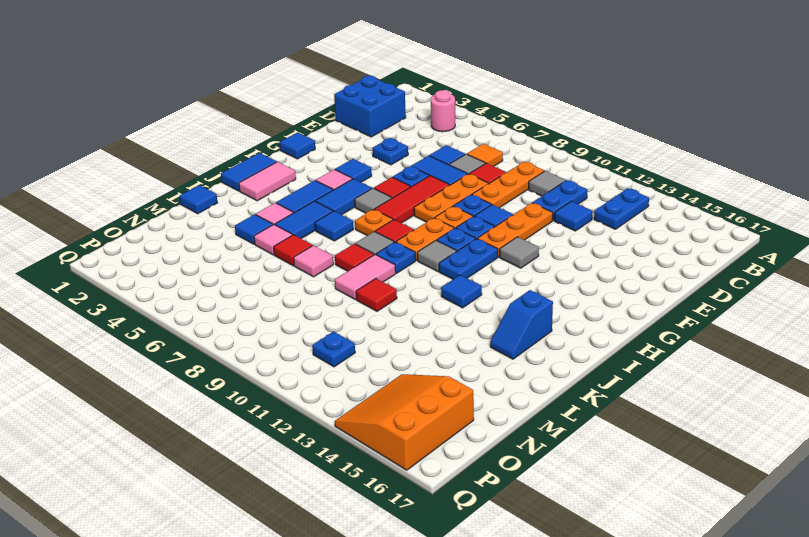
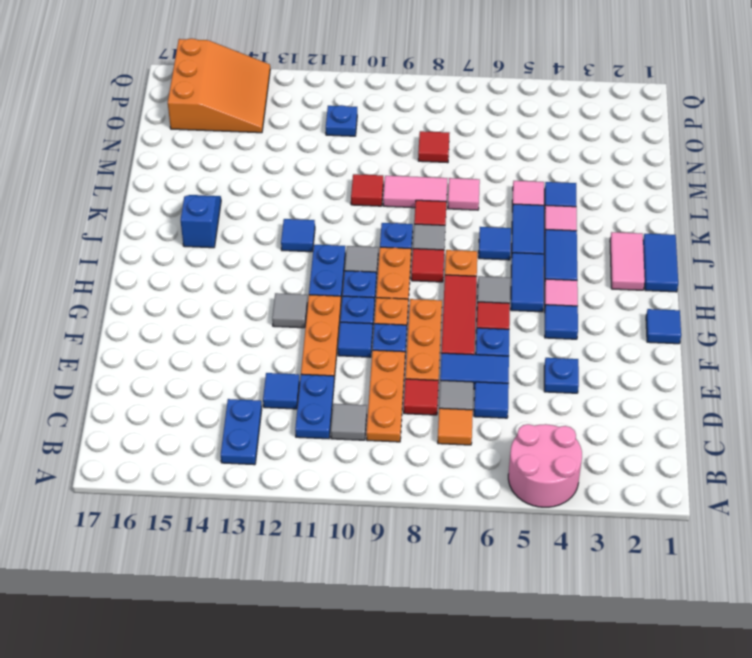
pink round brick B4 level 1 -> pink round brick A4:B5 level 1
blue brick C1:D2 level 1 -> none
pink tile K9:L9 level 1 -> pink tile L8:L9 level 1
blue tile L1 level 1 -> none
red tile L6 level 1 -> red tile N8 level 1

